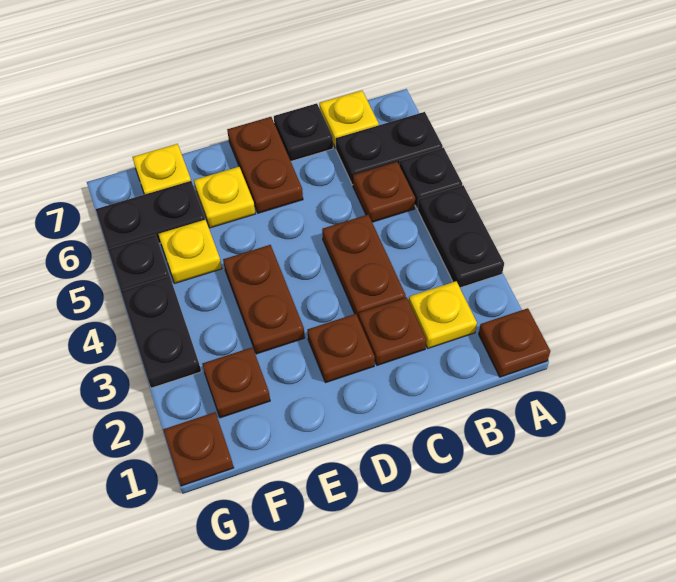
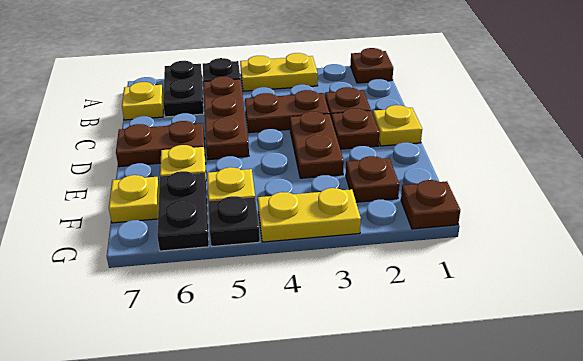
black plate A3:A4 level 1 -> yellow plate A3:A4 level 1
yellow plate B2 level 1 -> yellow plate D1 level 1
brown plate B5 level 1 -> brown plate B5:D5 level 1
black plate C7 level 1 -> none
brown plate E3:E4 level 1 -> brown plate D3:E3 level 1
black plate G3:G4 level 1 -> yellow plate G3:G4 level 1

